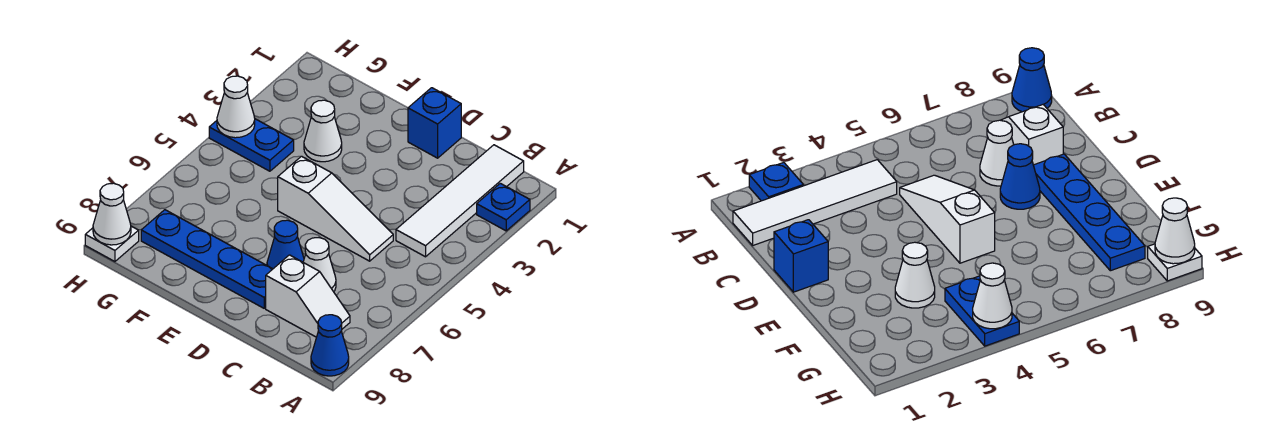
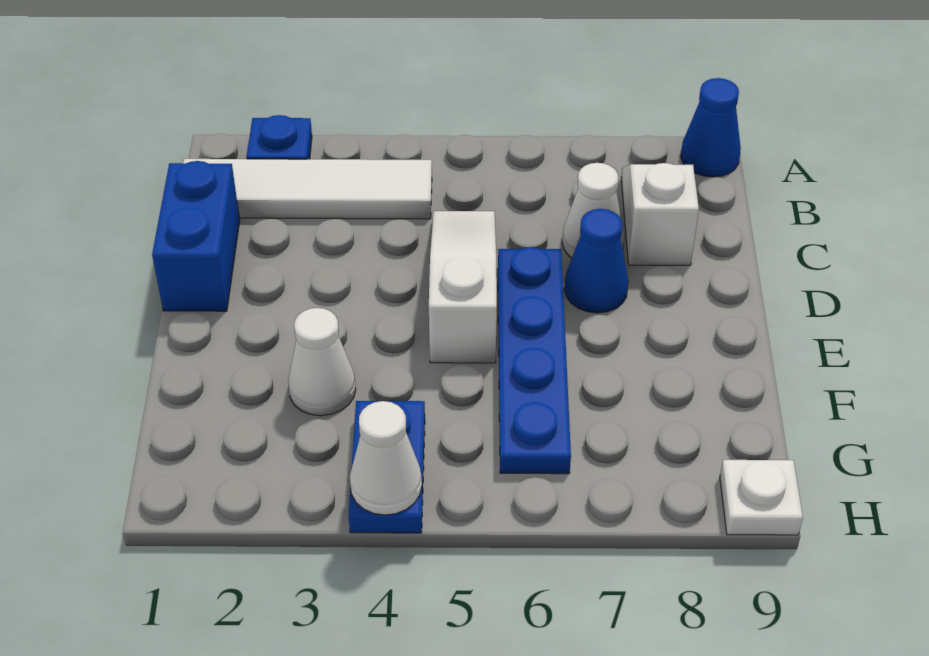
blue brick D1 level 1 -> blue brick C1:D1 level 1
blue plate D8:G8 level 1 -> blue plate D6:G6 level 1
white cone H9 level 2 -> none

